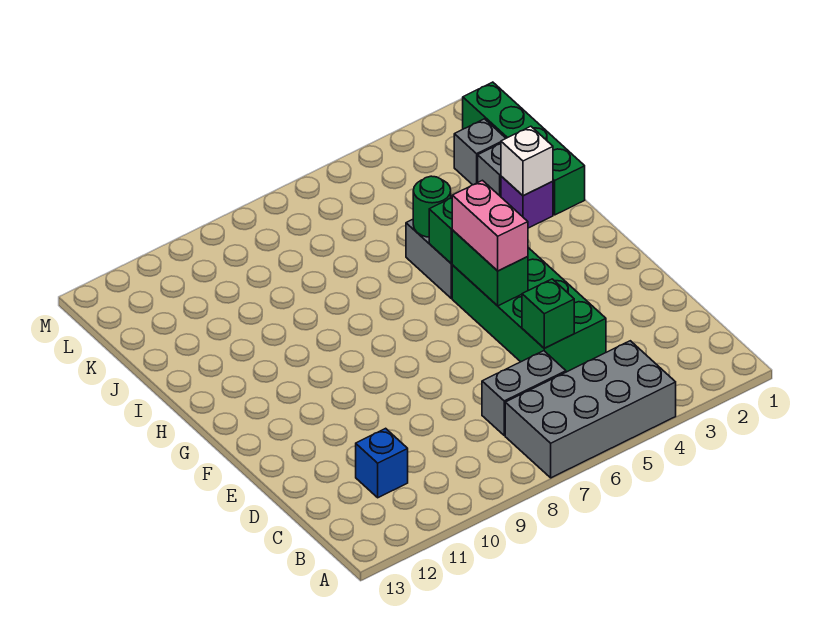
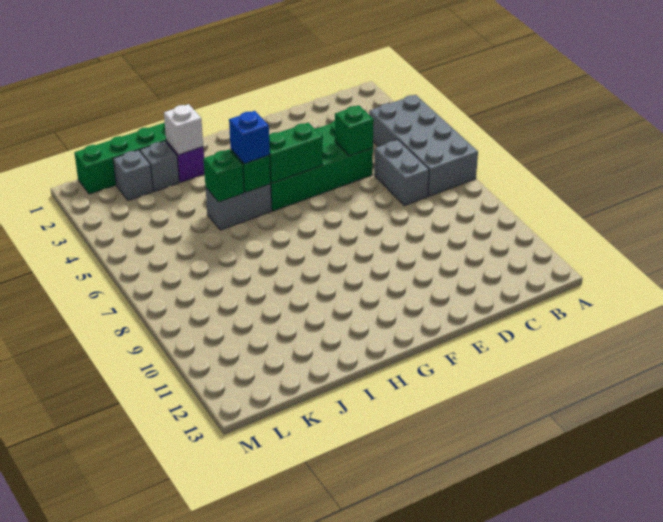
blue brick C11 level 1 -> blue brick H5 level 3
pink brick F5:G5 level 3 -> none
green round brick I5 level 2 -> green brick I5 level 2

